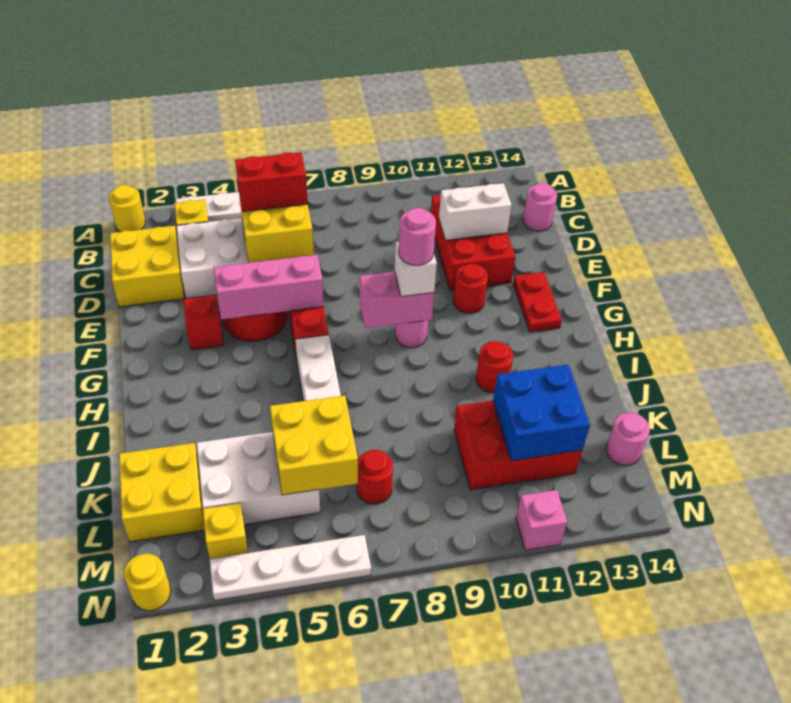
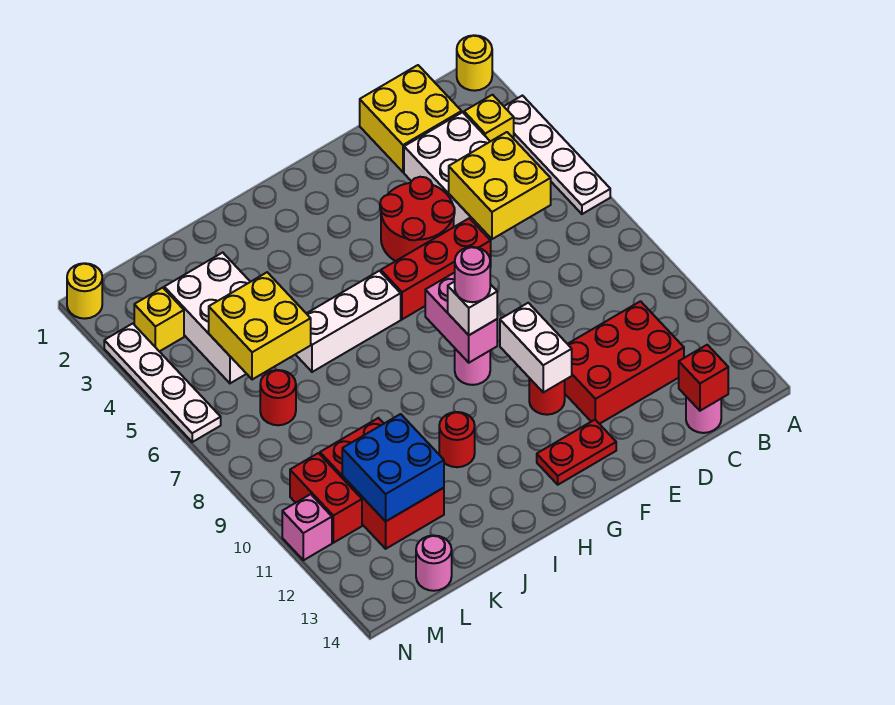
red brick C5:C6 level 3 -> red brick M10:M11 level 1
white brick D11:D12 level 2 -> white brick F10:F11 level 2
red brick F3 level 1 -> red brick C14 level 2
pink brick F4:F6 level 2 -> none
yellow brick K1:L2 level 1 -> none

